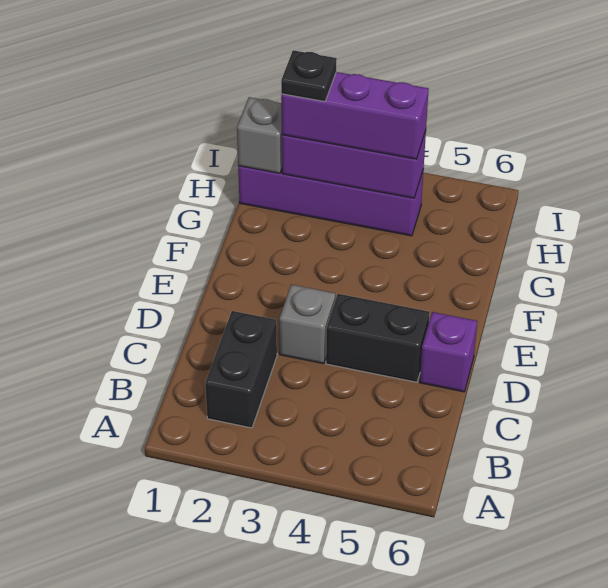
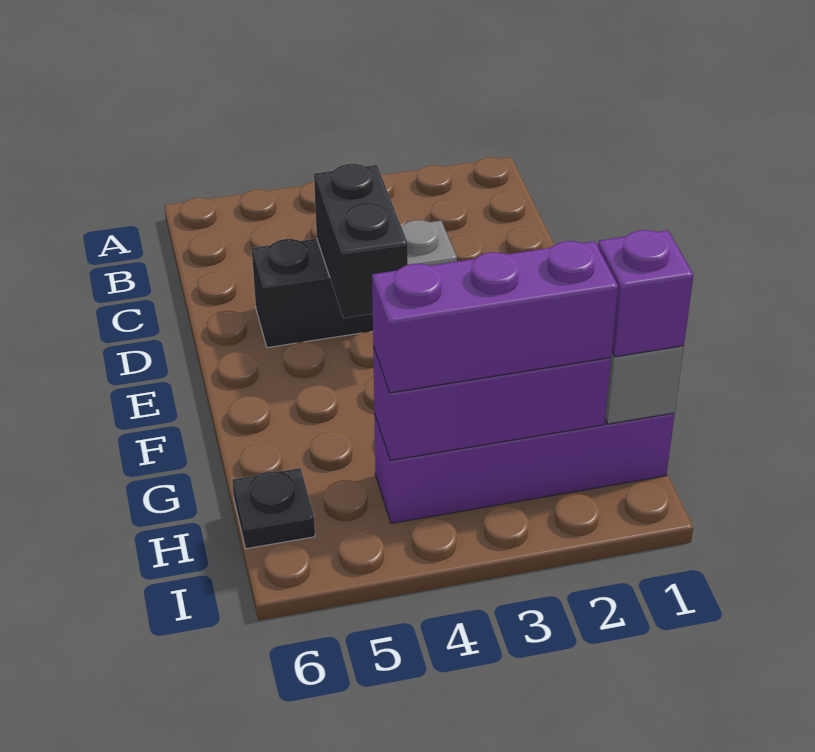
black brick B2:C2 level 1 -> black brick D4:E4 level 2
purple brick D6 level 1 -> purple brick H1 level 3
black plate H2 level 4 -> black plate H6 level 1

